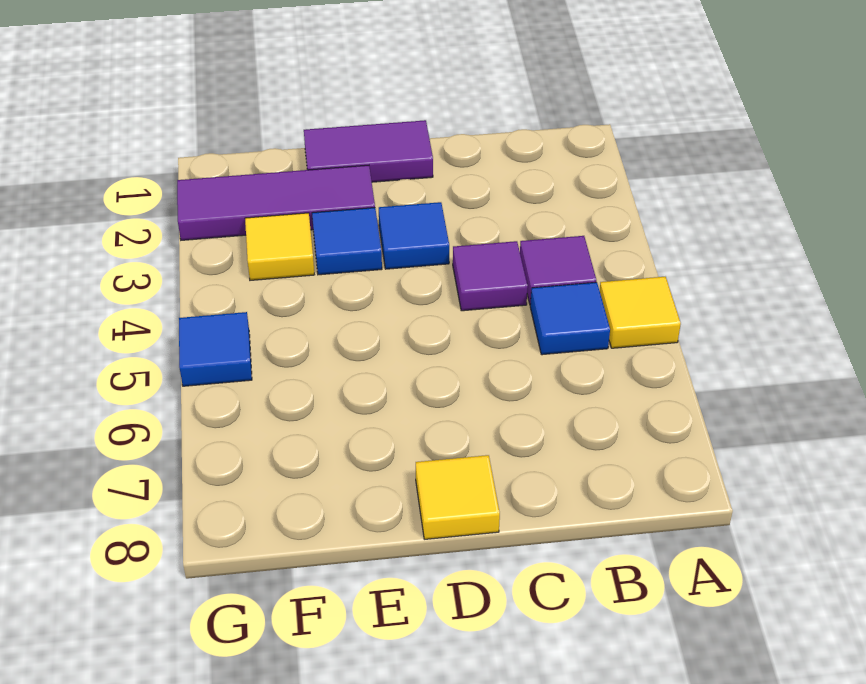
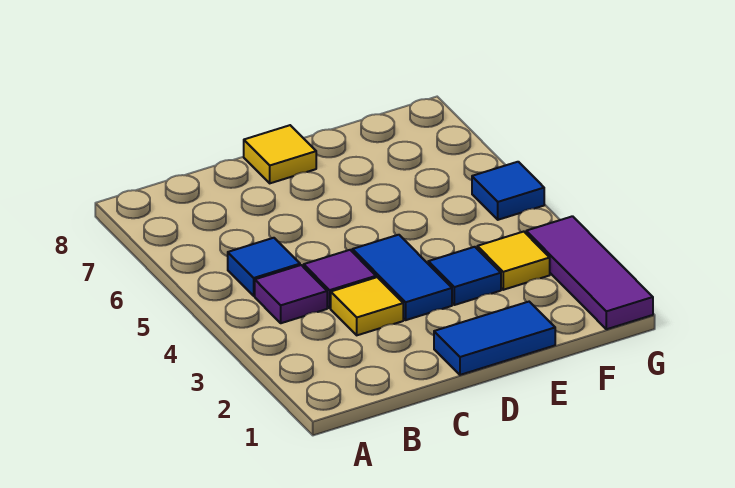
yellow tile A5 level 1 -> yellow tile C3 level 1
purple tile D1:E1 level 1 -> blue tile D1:E1 level 1
blue tile D3 level 1 -> blue tile D3:D4 level 1
purple tile E2:G2 level 1 -> purple tile G1:G3 level 1

